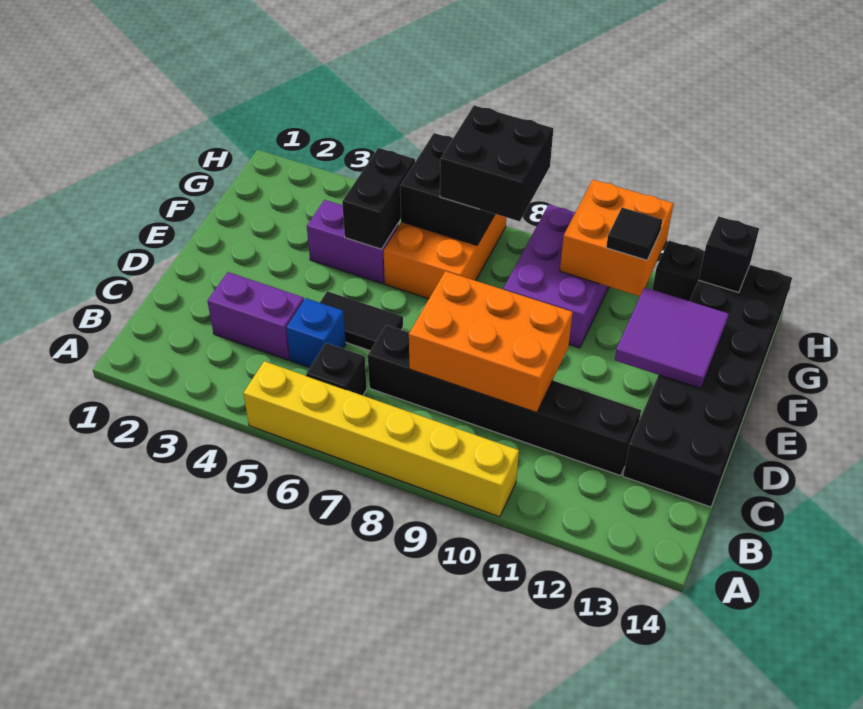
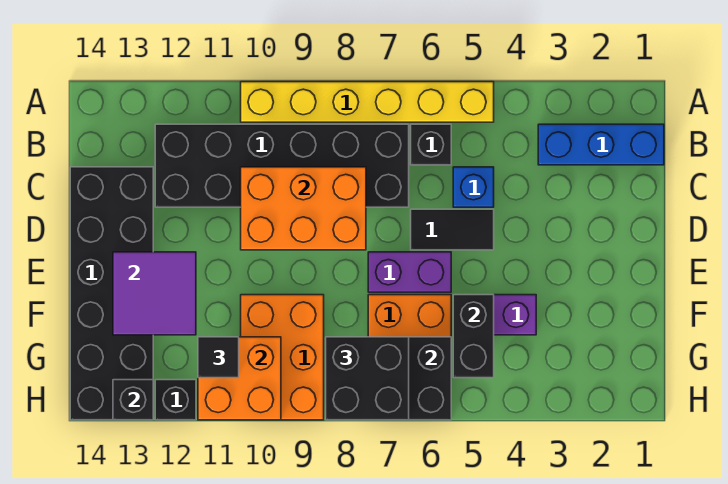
none -> blue brick B1:B3 level 1
purple brick C3:C4 level 1 -> purple brick E6:E7 level 1
black brick C7:C12 level 1 -> black brick B7:C12 level 1
purple brick F9:H10 level 1 -> orange brick F9:H10 level 1

